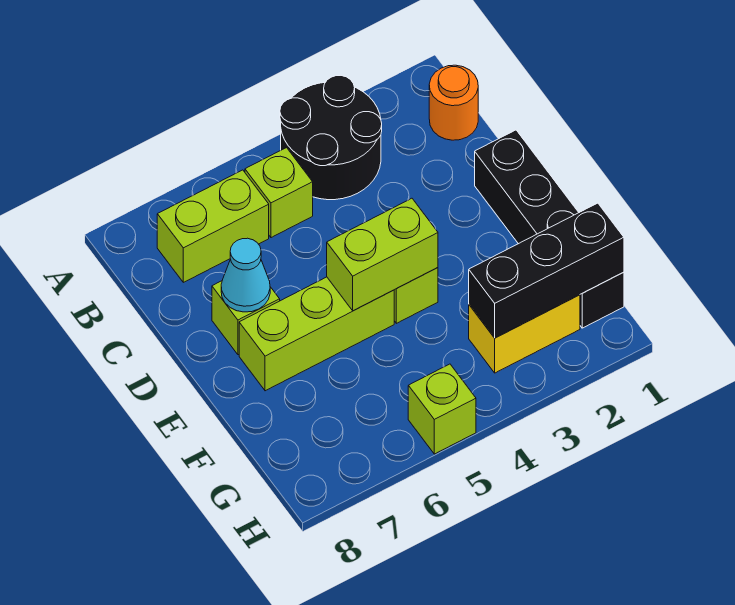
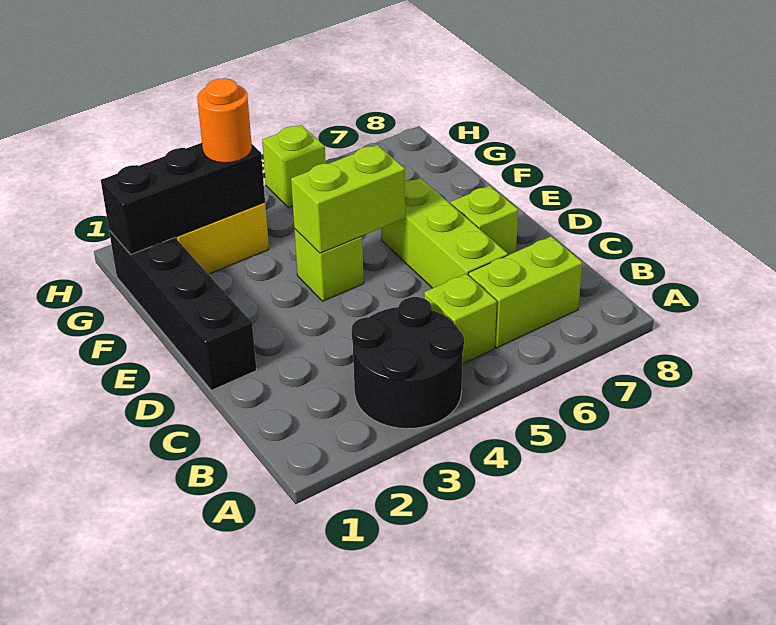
orange round brick B1 level 1 -> orange round brick G3 level 3
cyan cone D7 level 2 -> none
lime brick E5:E7 level 1 -> lime brick C6:E6 level 1

